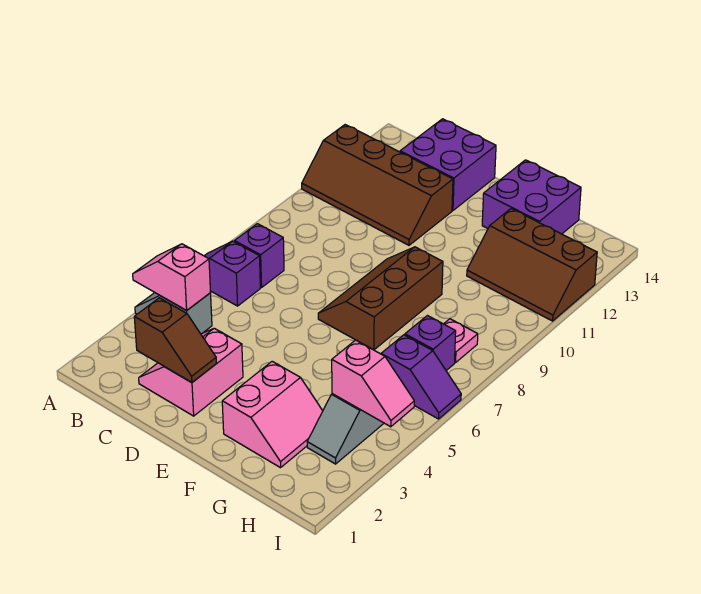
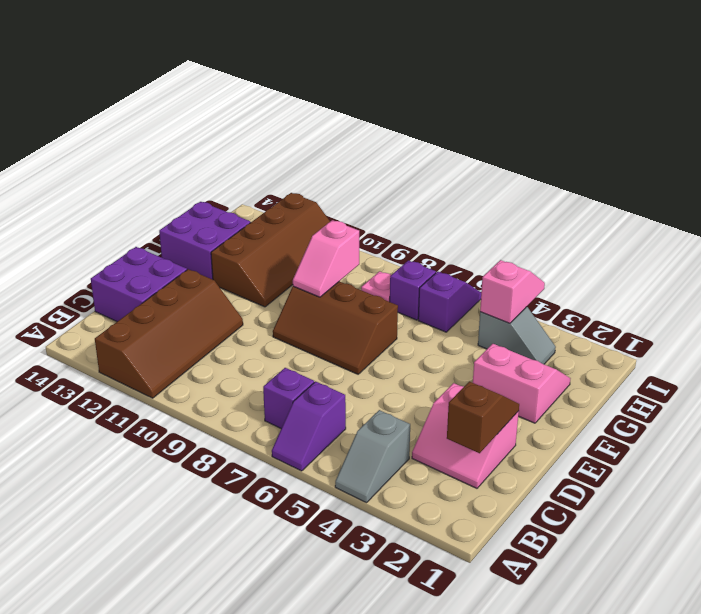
pink slope A4:B4 level 2 top B -> pink slope F9:G9 level 2 top G
brown slope G11:I12 level 1 top 12 -> brown slope F11:I12 level 1 top 12

